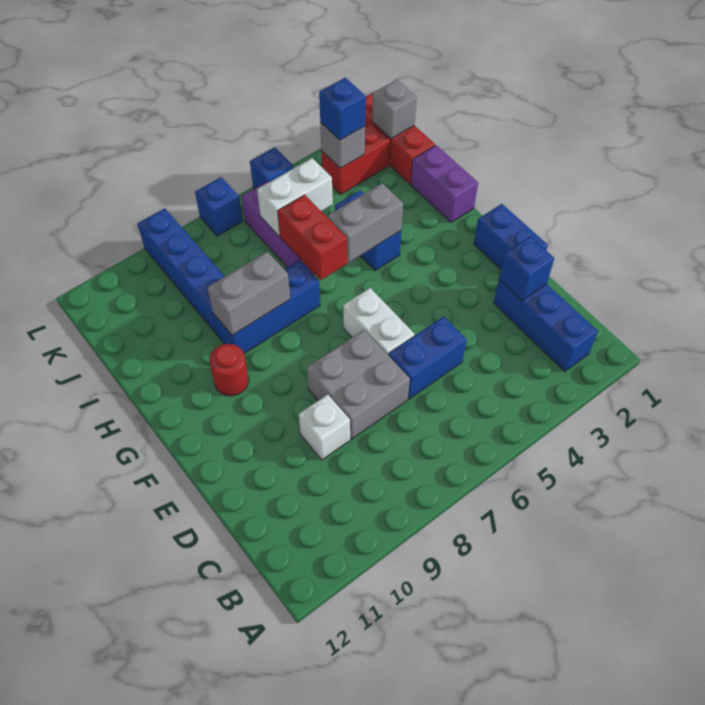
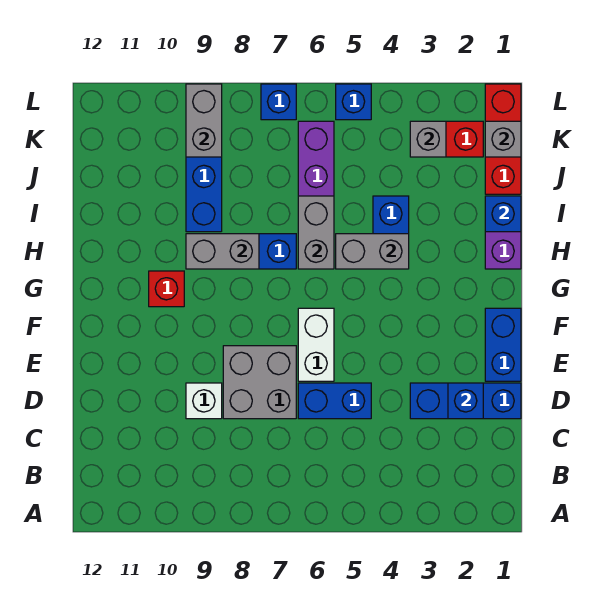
blue brick B2:D2 level 1 -> blue brick D1:D3 level 1
red round brick G10 level 1 -> red brick G10 level 1
red brick H6:I6 level 2 -> grey brick H6:I6 level 2
white brick J5:J6 level 2 -> none
blue brick K3 level 3 -> blue brick I1 level 2
none -> grey brick K9:L9 level 2

